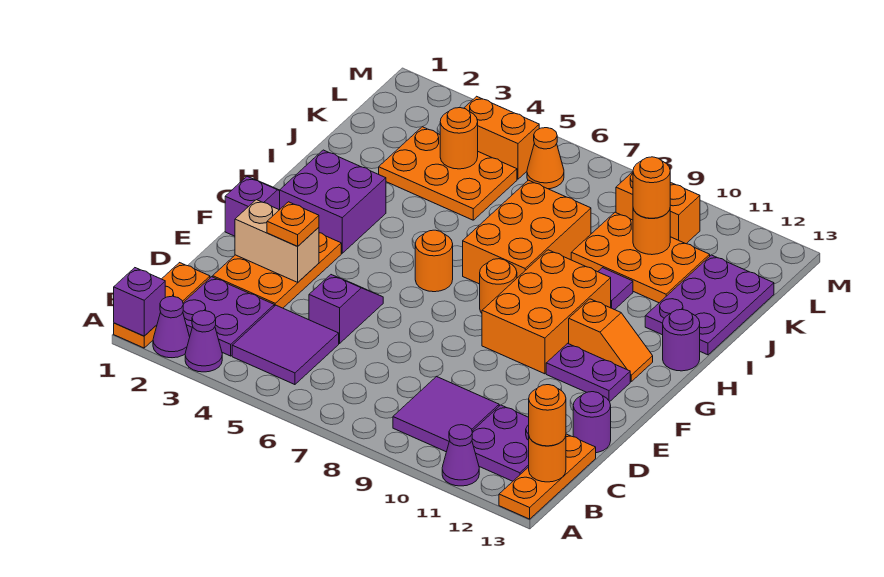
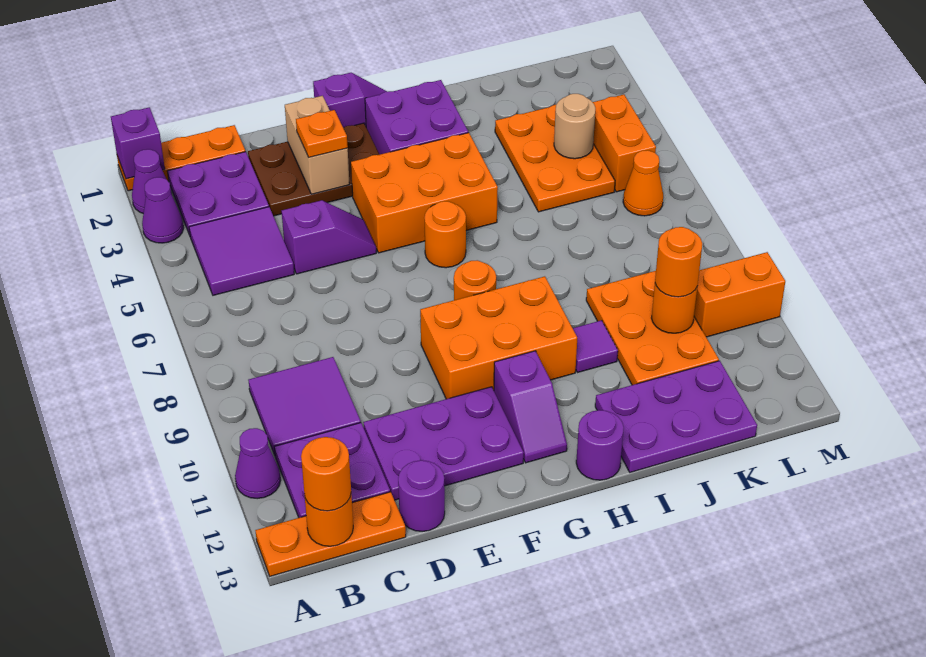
orange plate D2:F3 level 1 -> brown plate D2:F3 level 1
purple plate F11:F12 level 1 -> purple plate D11:F12 level 1
orange slope G11:G12 level 1 top 11 -> purple slope G11:G12 level 1 top 11
orange brick H7:J8 level 1 -> orange brick F4:H5 level 1
orange round brick K4 level 2 -> tan round brick K4 level 2
orange brick L9:L10 level 1 -> orange brick L10:M10 level 1

